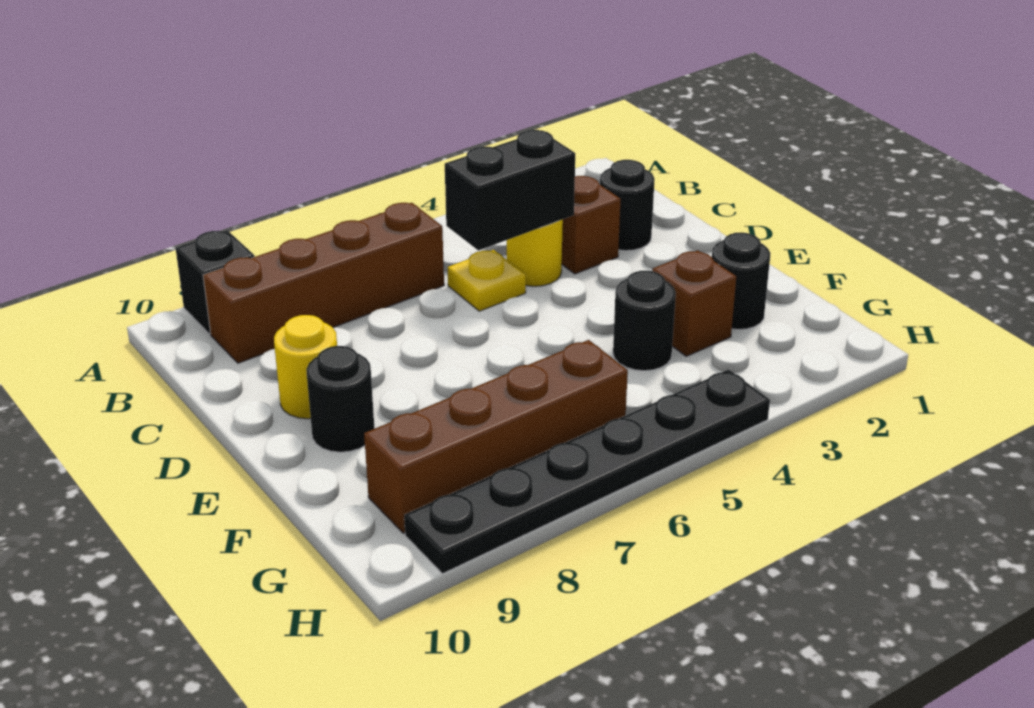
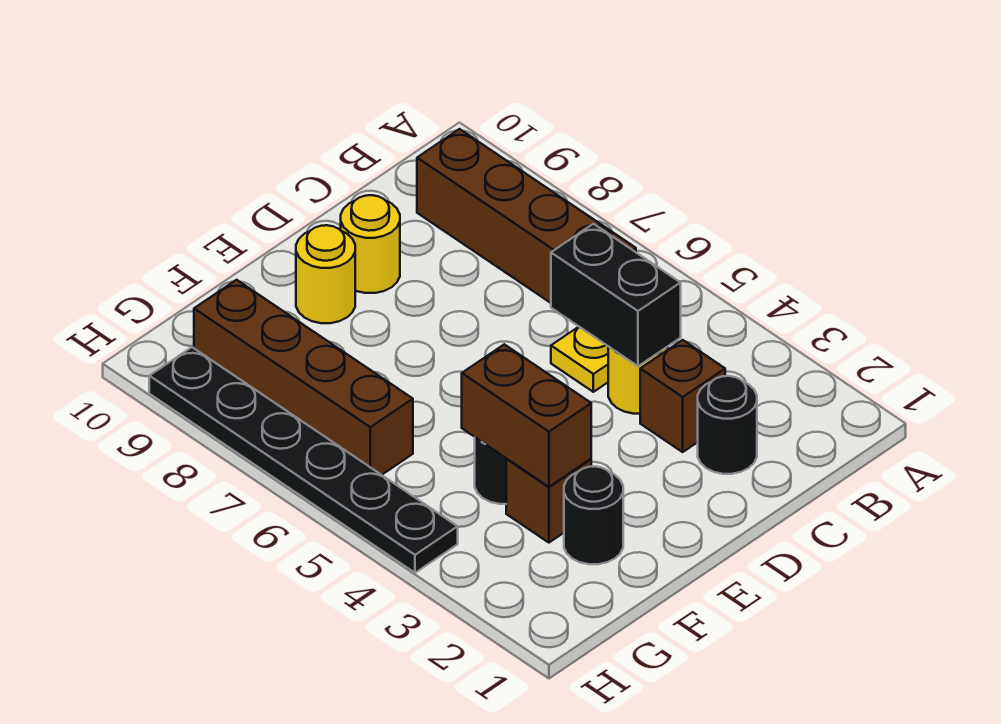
black brick A9 level 1 -> none
black round brick E9 level 1 -> yellow round brick E9 level 1
none -> brown brick F3:F4 level 2

